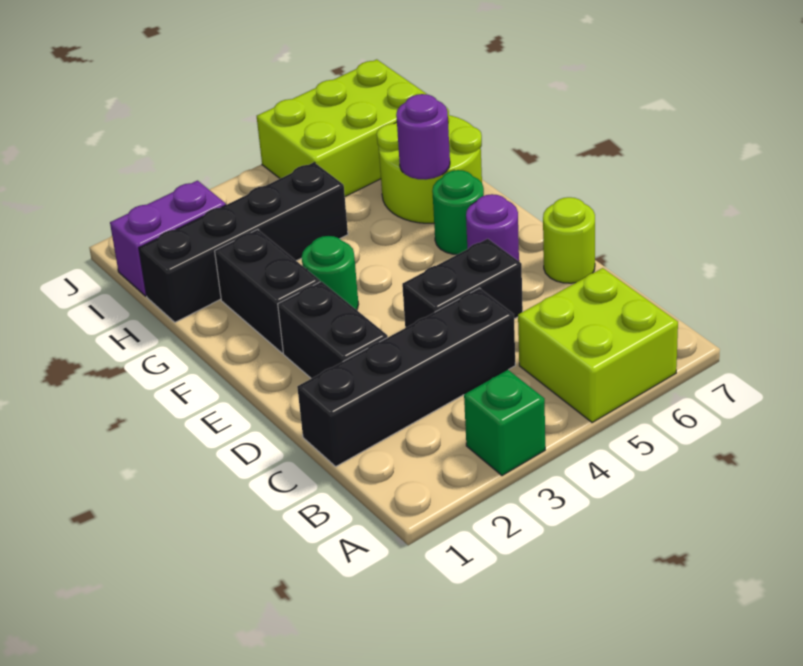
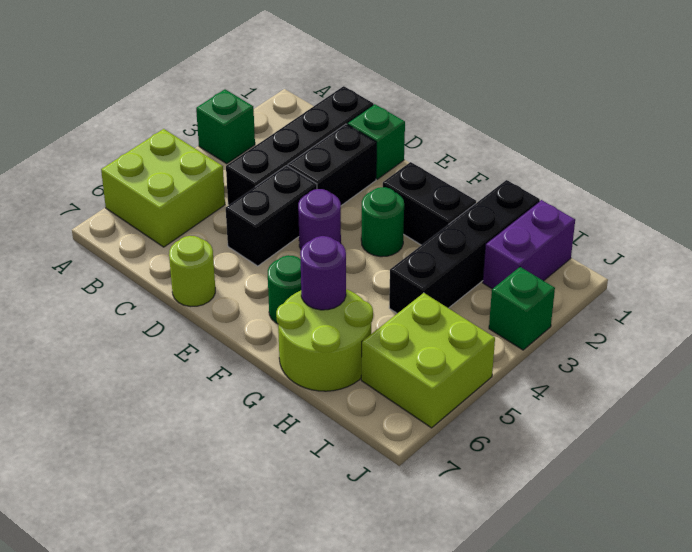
none -> green brick D1 level 1
black brick D2:E2 level 1 -> black brick D2:D3 level 1
purple round brick E6 level 1 -> purple round brick E4 level 1
lime brick I5:J7 level 1 -> lime brick I5:J6 level 1
none -> green brick J3 level 1

